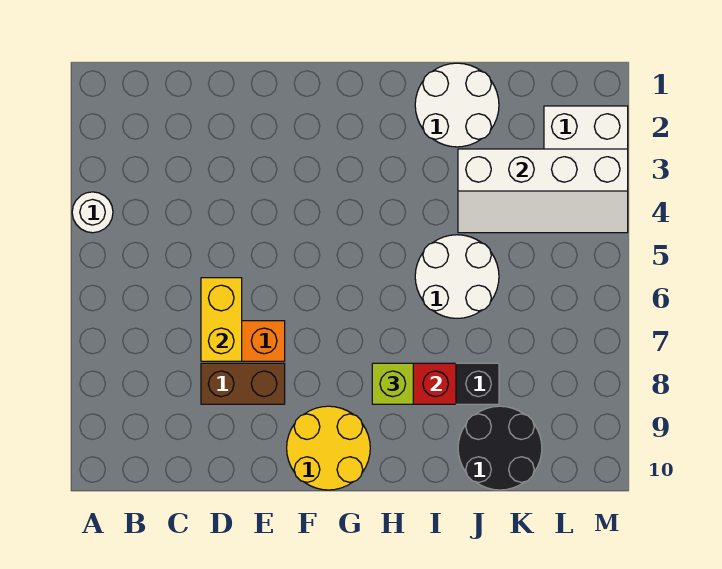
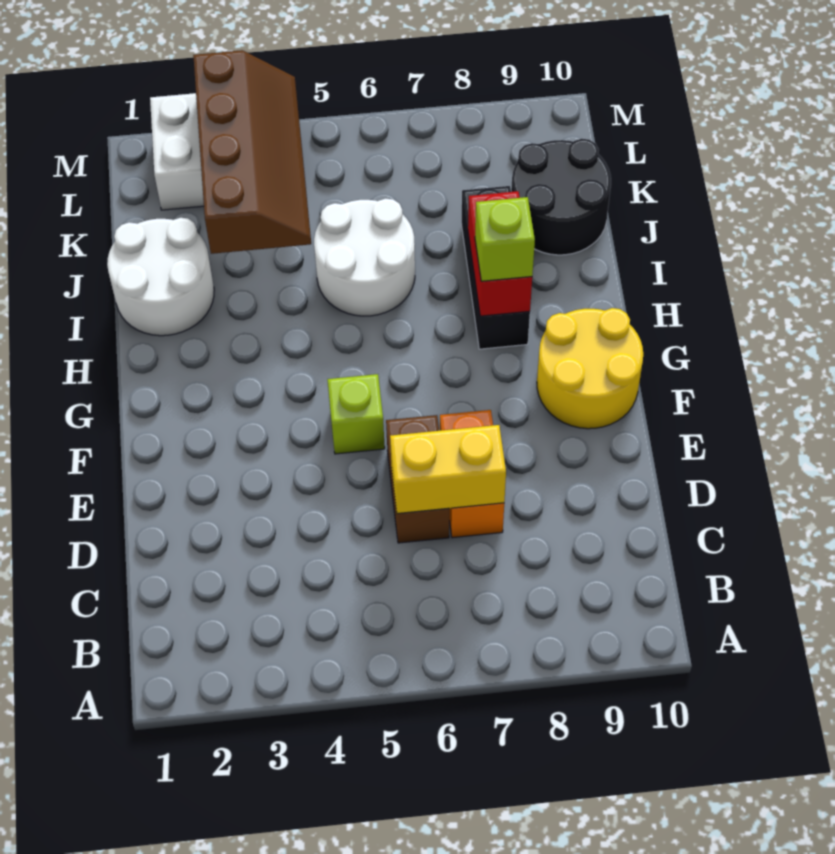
white round brick A4 level 1 -> none
brown brick D8:E8 level 1 -> brown brick D6:E6 level 1
none -> lime brick F5 level 1
white slope J3:M4 level 2 top 3 -> brown slope J3:M4 level 2 top 3

